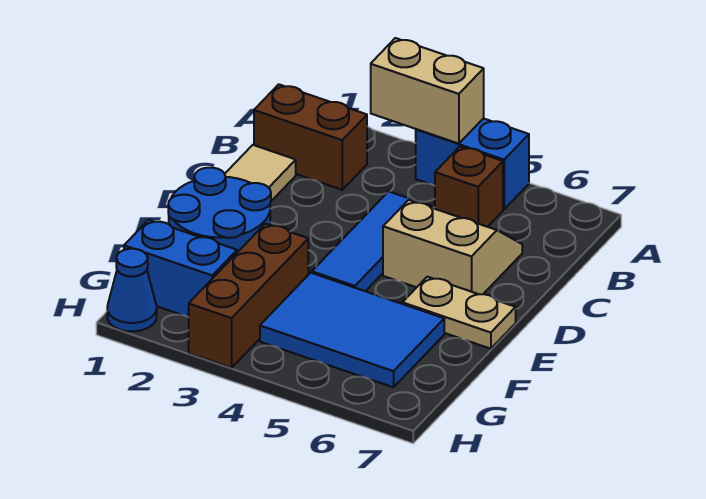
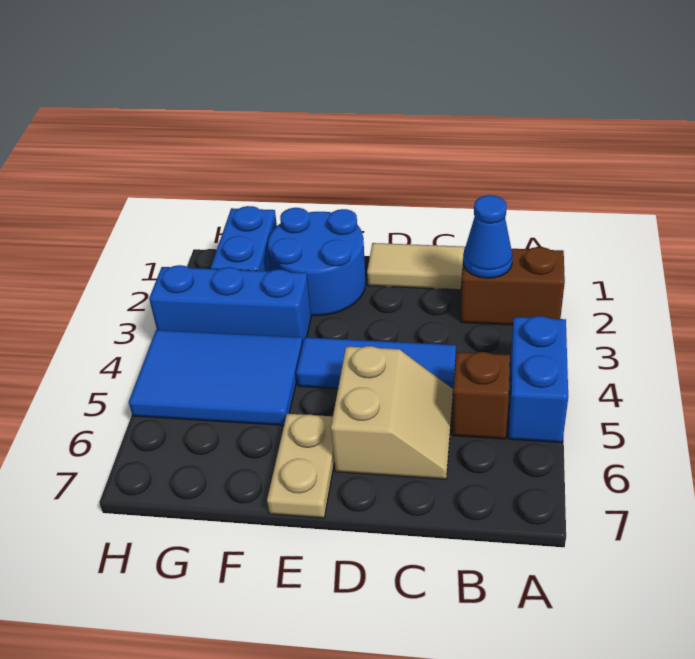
tan brick A3:A4 level 2 -> none
brown brick B1:B2 level 1 -> brown brick A2:B2 level 1
brown brick F3:H3 level 1 -> blue brick F3:H3 level 1
blue tile F4:G6 level 1 -> blue tile F4:H5 level 1
blue cone H1 level 1 -> blue cone B2 level 2

